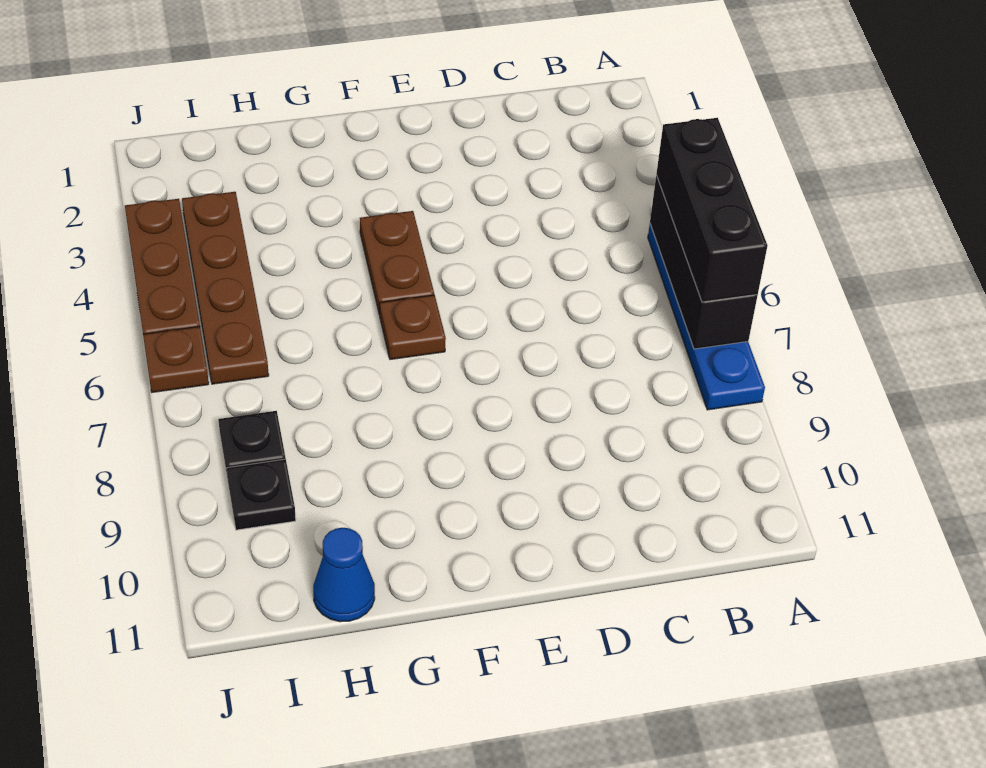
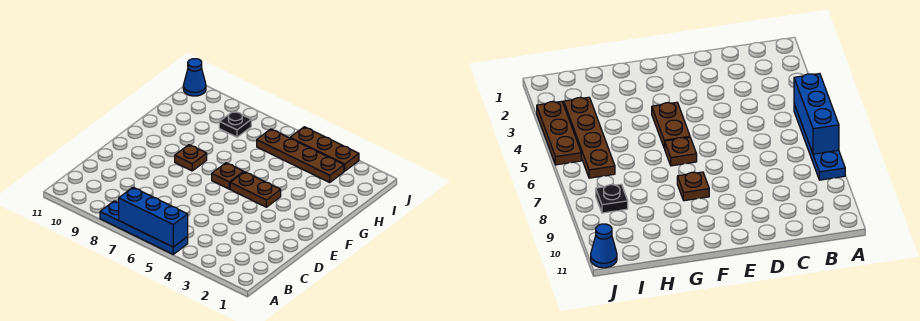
black brick A5:A7 level 2 -> blue brick A5:A7 level 2
black brick A5:A7 level 3 -> none
blue cone H11 level 1 -> blue cone J11 level 1
black plate I9 level 1 -> none
brown plate J6 level 1 -> brown plate F8 level 1

